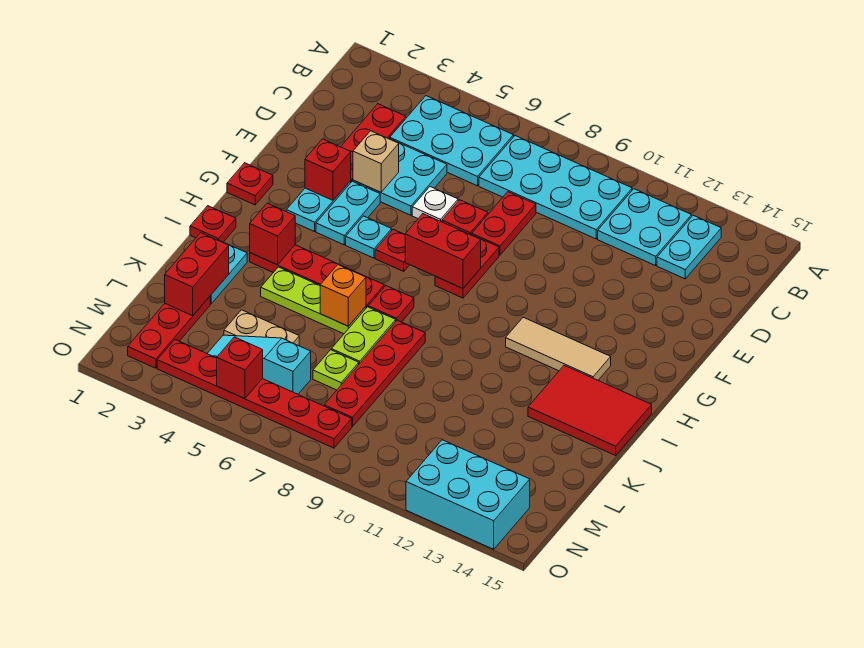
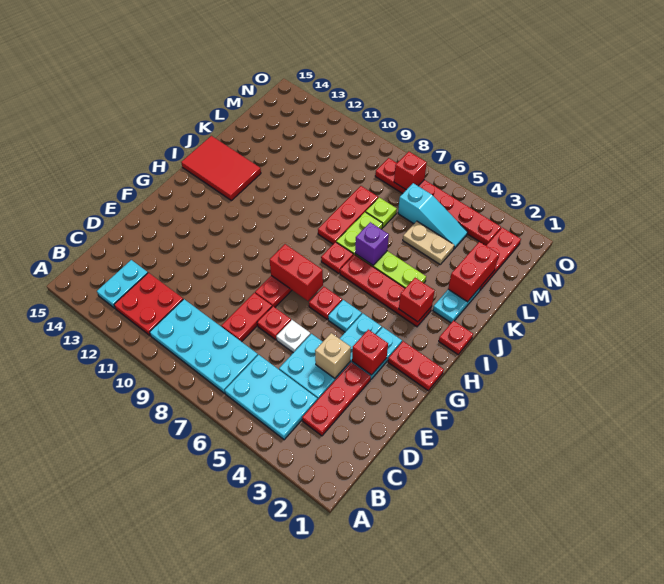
cyan plate B11:C12 level 1 -> red plate B11:C12 level 1
red plate G1 level 1 -> red plate G1:G2 level 1
tan tile H11:H13 level 1 -> none
orange brick J6 level 2 -> purple brick J6 level 2
red plate J8:M8 level 1 -> red plate J8:L8 level 1
red brick N5 level 2 -> red brick N7 level 2
cyan brick N12:O14 level 1 -> none

